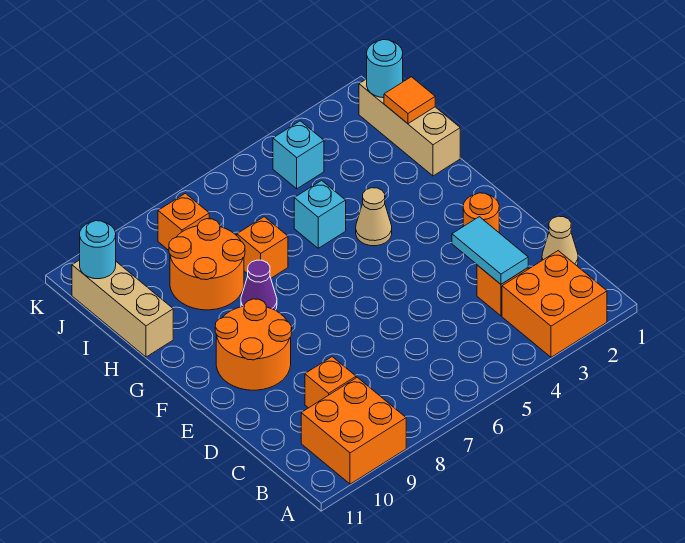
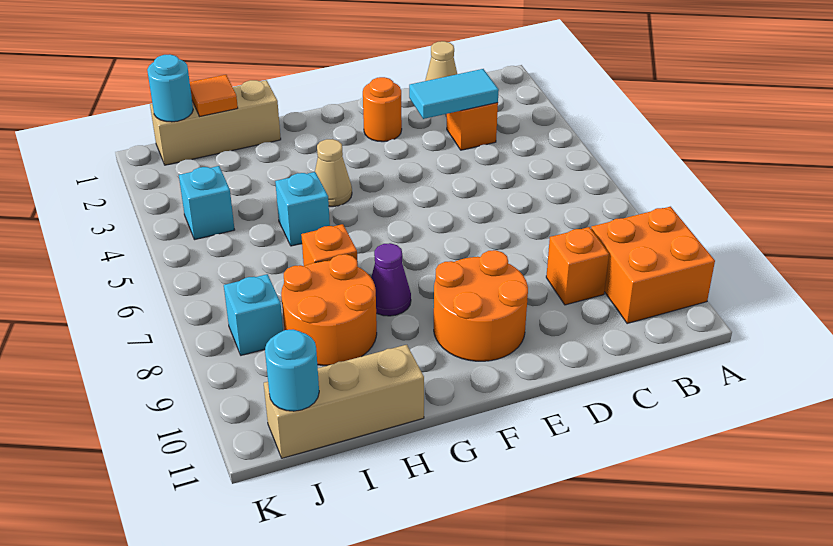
orange brick A2:B3 level 1 -> none
orange brick J8 level 1 -> cyan brick J8 level 1

